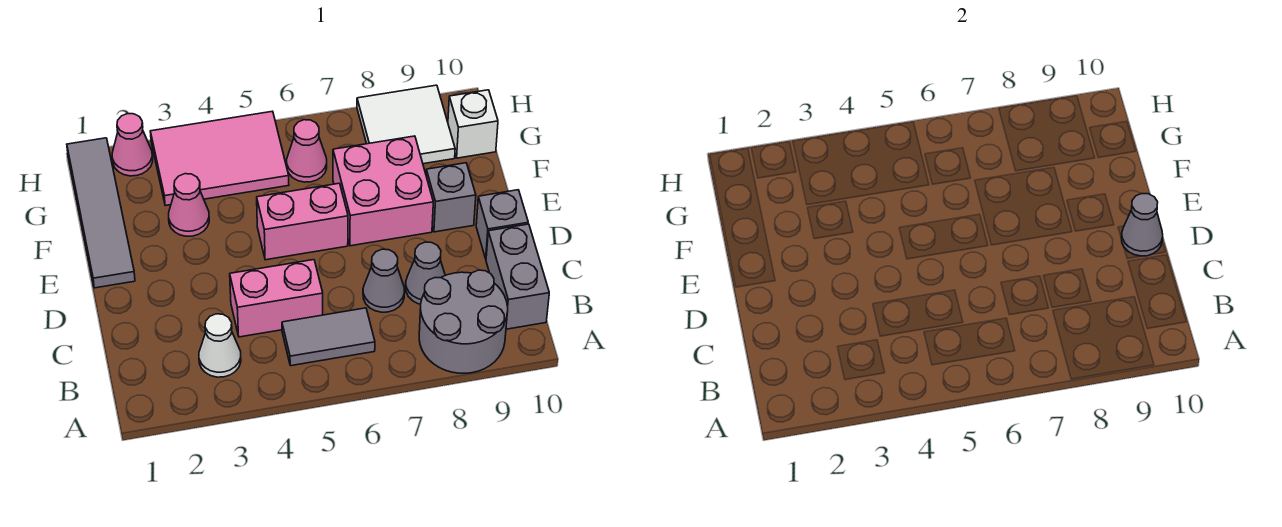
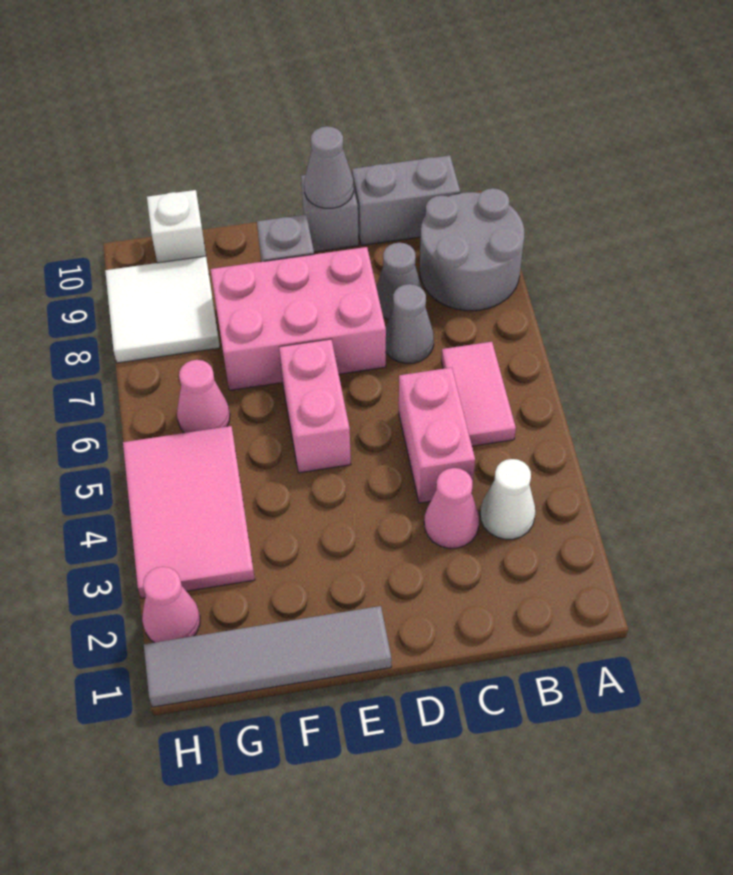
grey tile B5:B6 level 1 -> pink tile B5:B6 level 1
pink brick E7:F8 level 1 -> pink brick D7:F8 level 1
pink cone F3 level 1 -> pink cone C3 level 1

